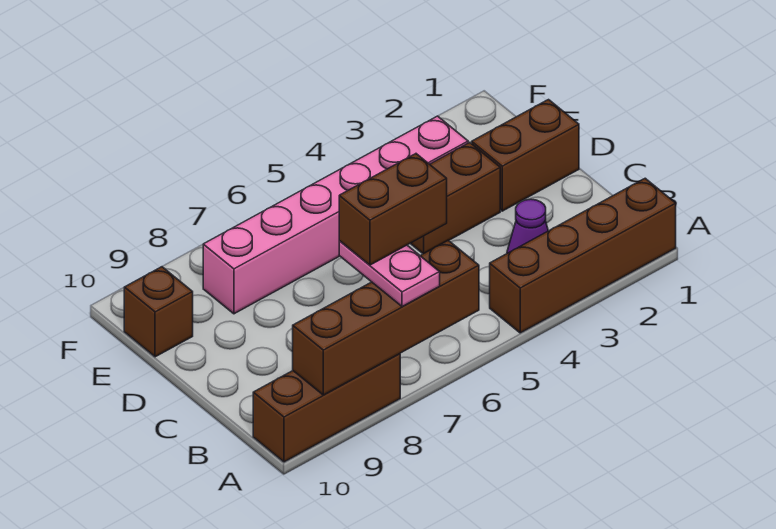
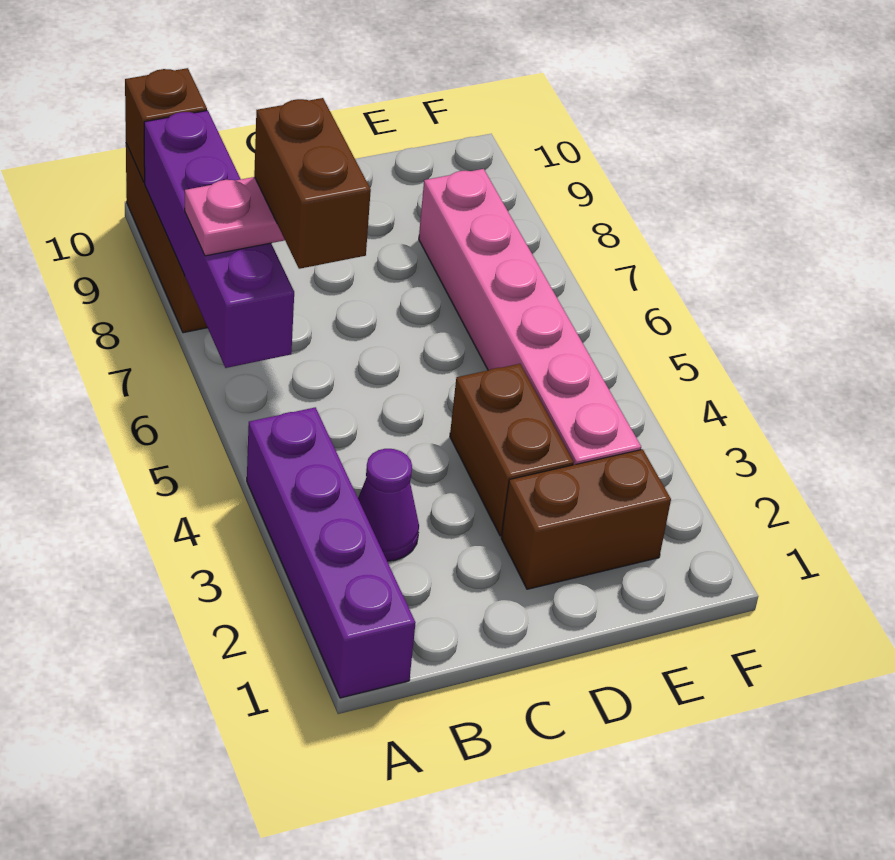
brown brick A1:A4 level 1 -> purple brick A1:A4 level 1
brown brick A6:A9 level 2 -> purple brick A6:A9 level 2
brown brick D1:D2 level 1 -> brown brick D2:E2 level 1
brown brick E10 level 1 -> brown brick A10 level 2

